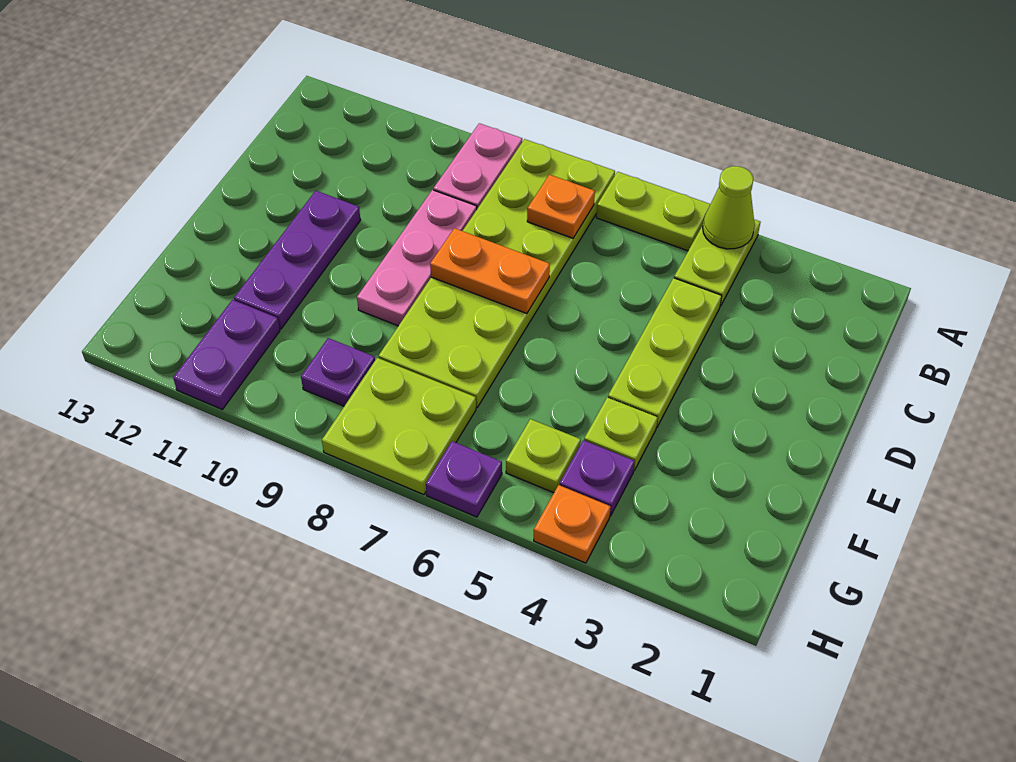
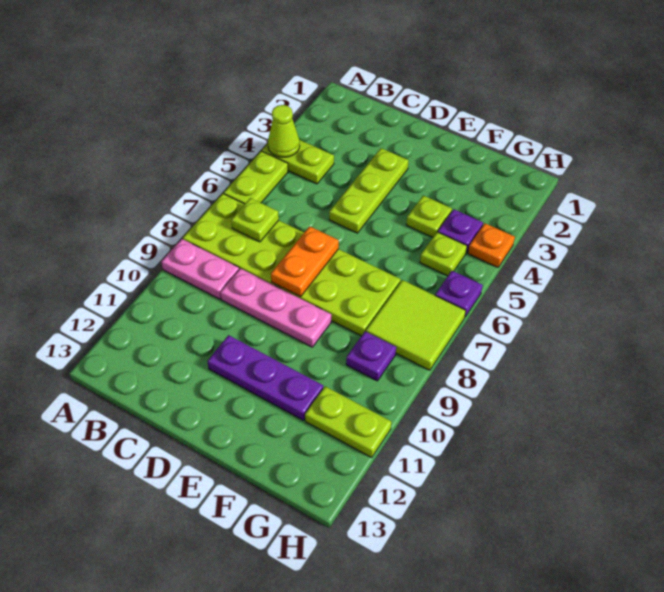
orange plate B7 level 2 -> lime plate B7 level 2
lime plate C4:E4 level 1 -> lime plate D3:D5 level 1
lime plate G7:H8 level 1 -> lime tile G7:H8 level 1
purple plate G11:H11 level 1 -> lime plate G11:H11 level 1

